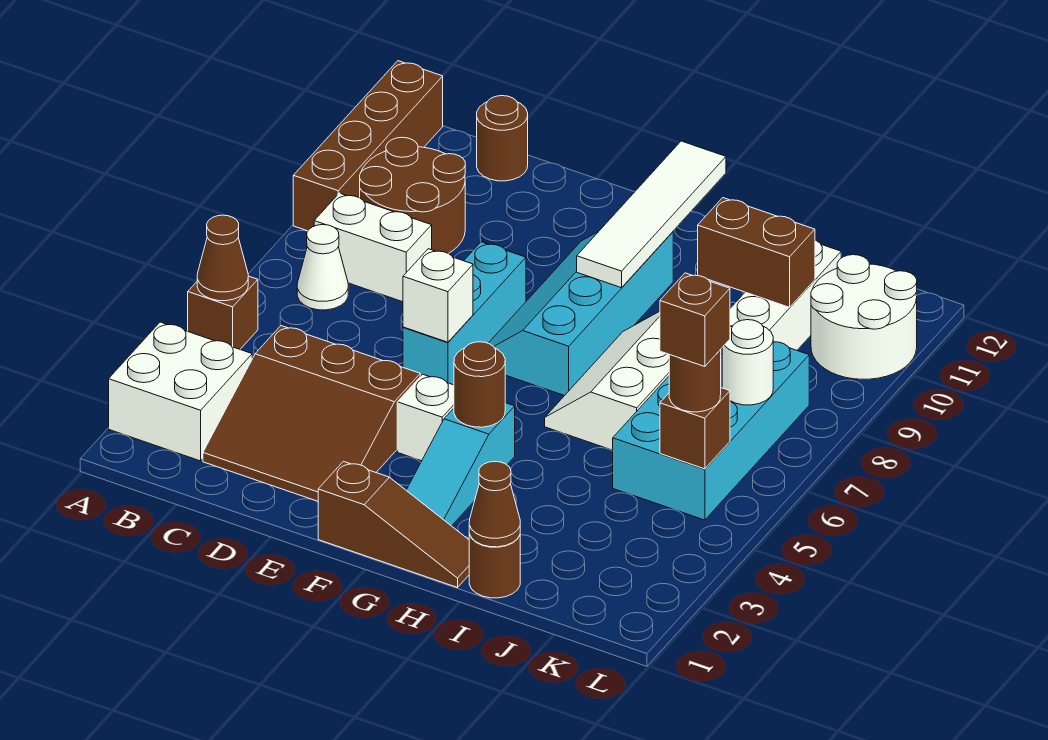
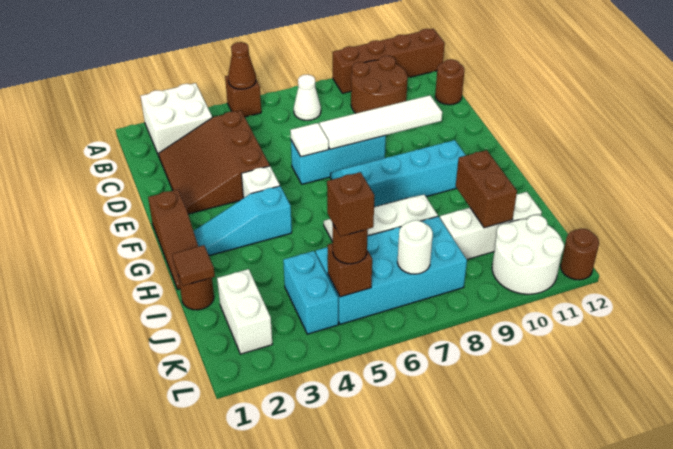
white brick B8:C8 level 1 -> white brick J2:K2 level 1
white brick E6 level 2 -> white tile E6 level 2
brown round brick G4 level 2 -> brown round brick L12 level 1
white tile G9:G12 level 2 -> white tile E7:E10 level 2
brown cone I1 level 2 -> brown tile I1 level 2
none -> cyan brick J4:K4 level 1

